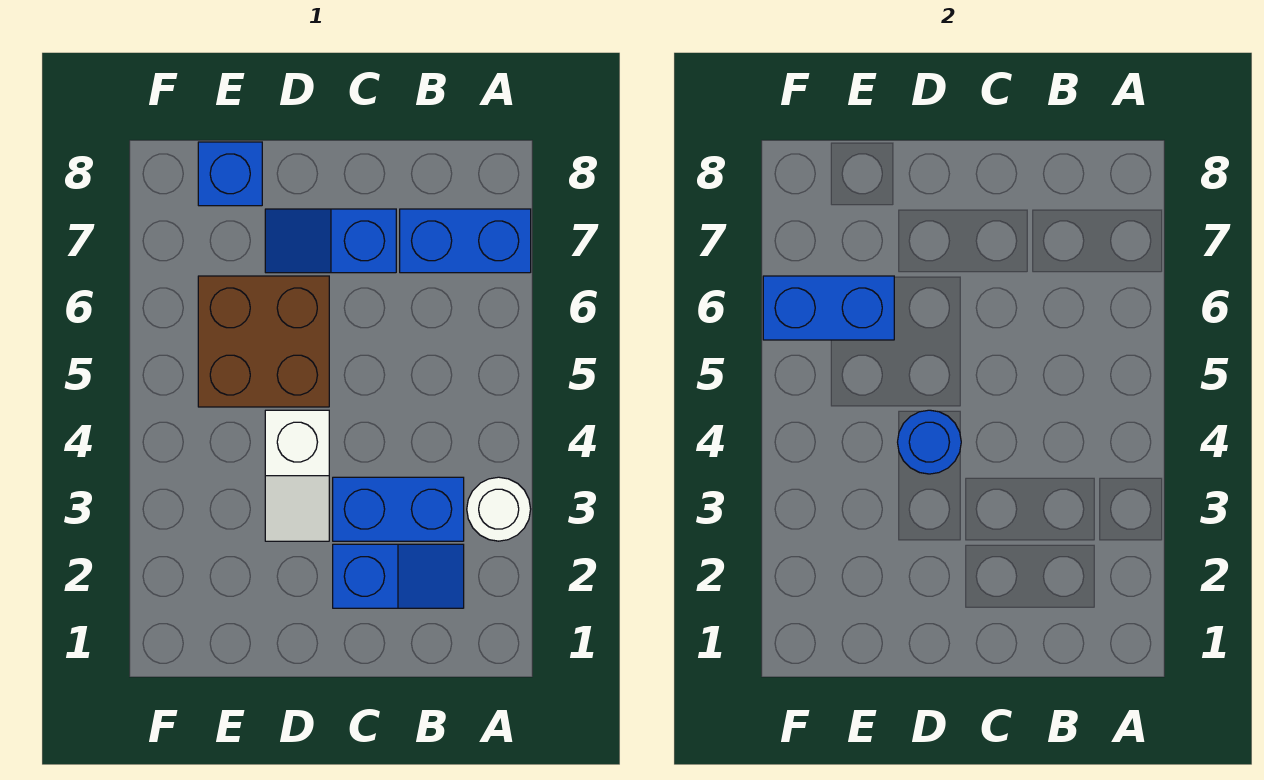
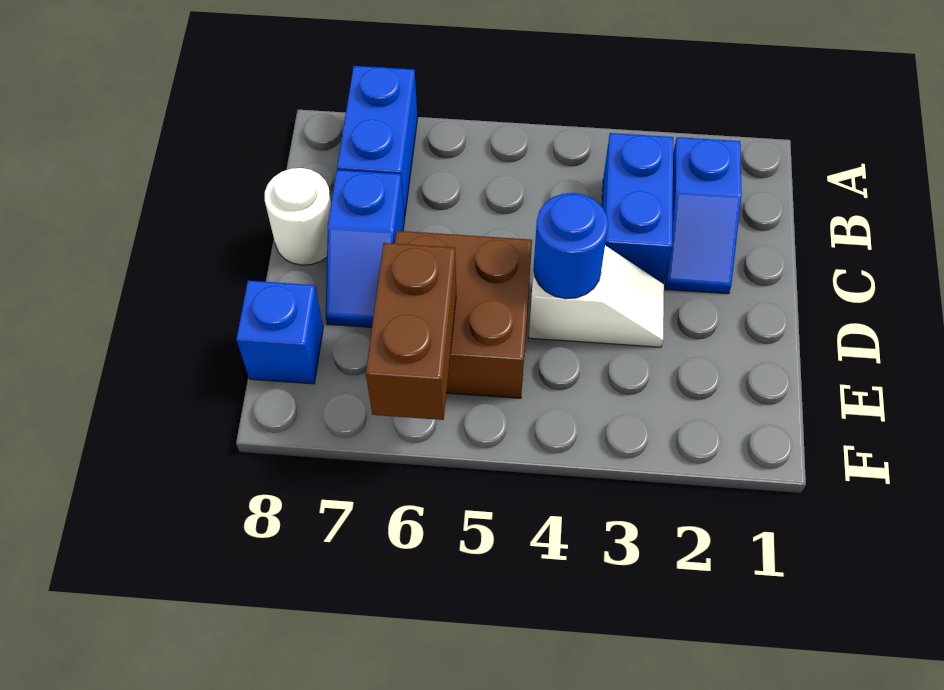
white round brick A3 level 1 -> white round brick C8 level 1
blue slope B2:C2 level 1 top C -> blue slope B2:C2 level 1 top B
blue brick E6:F6 level 2 -> brown brick E6:F6 level 2

